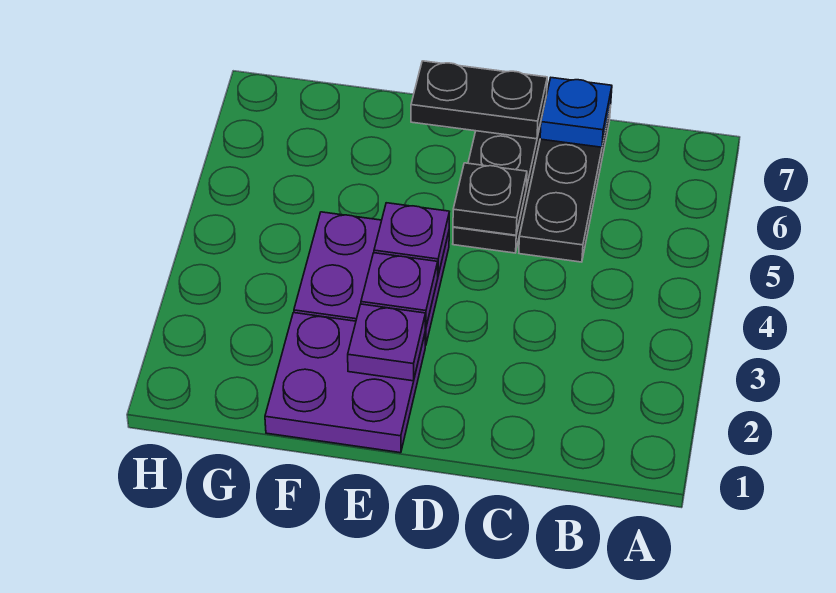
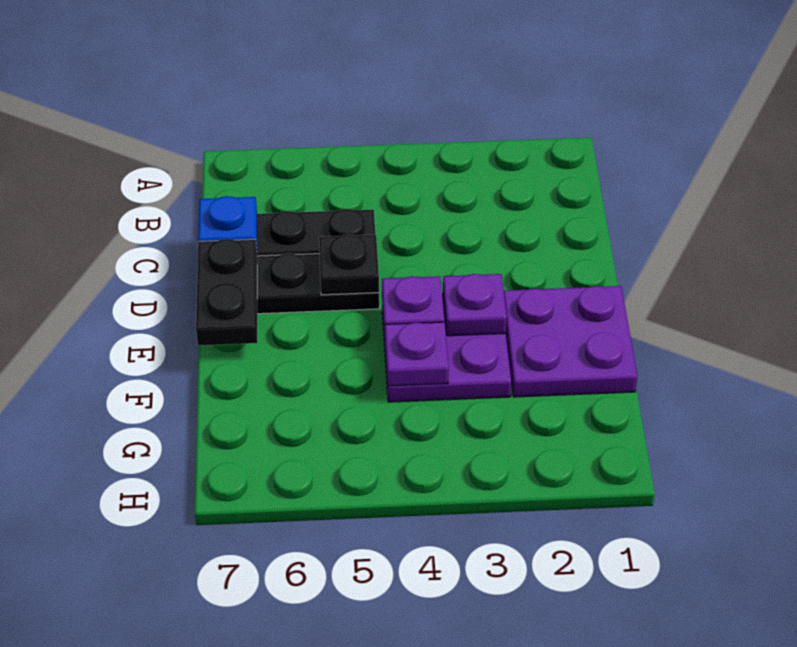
purple plate E2 level 2 -> purple plate F4 level 2

